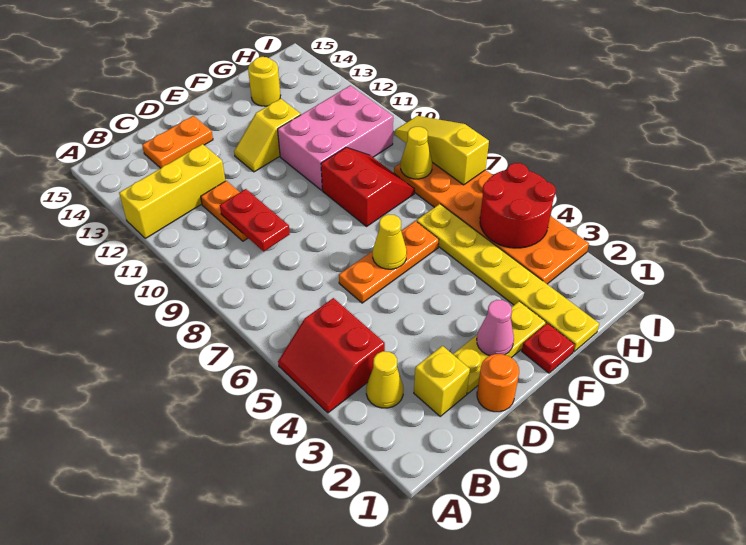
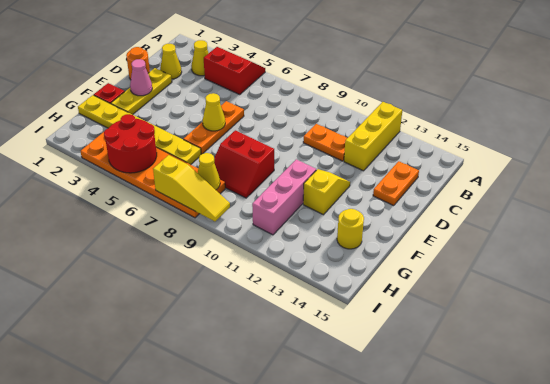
yellow brick C2 level 1 -> yellow cone C2 level 1
red plate C9:C10 level 2 -> none
pink brick F10:H11 level 1 -> pink brick F11:H11 level 1

